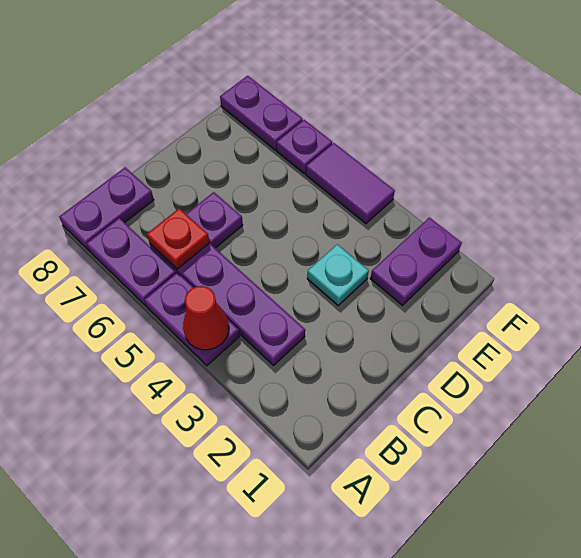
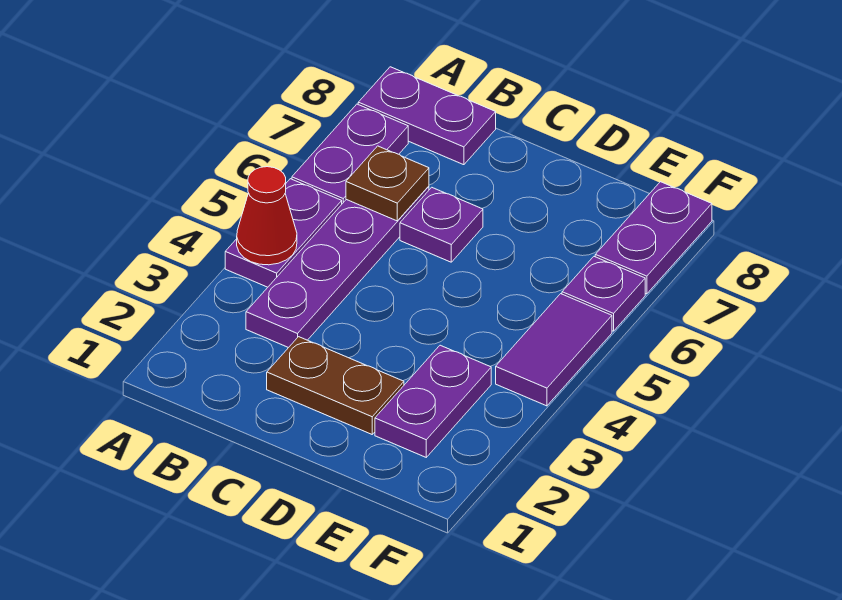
red plate B6 level 2 -> brown plate B6 level 2
none -> brown plate C2:D2 level 1
cyan plate D3 level 1 -> none
purple plate E2:F2 level 1 -> purple plate E2:E3 level 1

